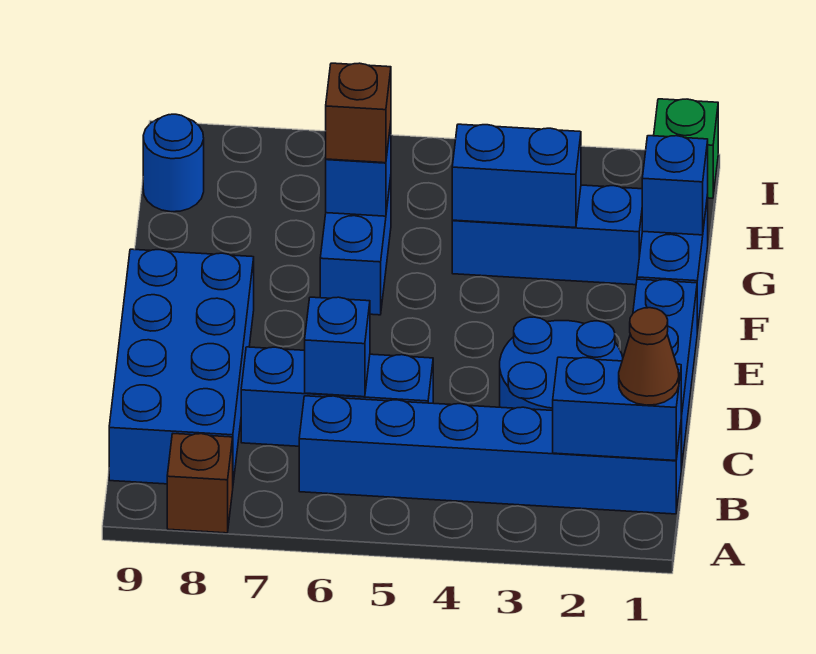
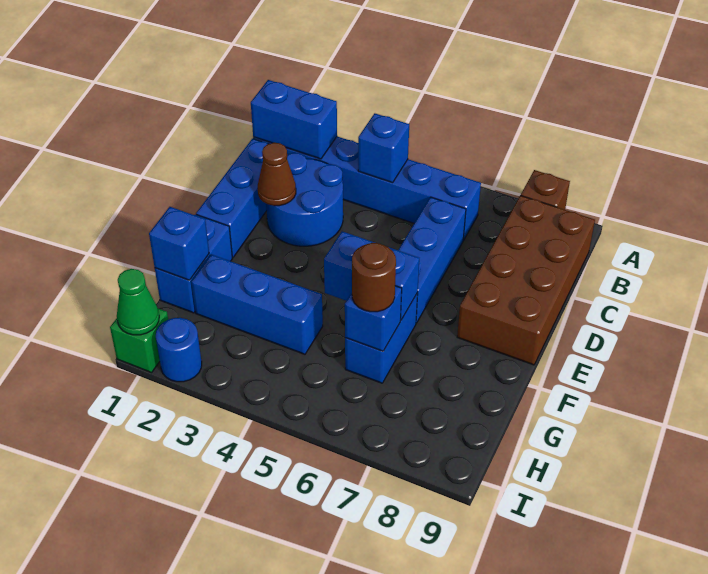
brown cone B1 level 3 -> brown cone D2 level 2
blue brick B8:E9 level 1 -> brown brick B8:E9 level 1
blue brick C5:C7 level 1 -> blue brick C6:E6 level 1
blue brick C6 level 2 -> blue brick B4 level 2
blue brick G3:G4 level 2 -> blue brick F5:F6 level 2
brown brick G6 level 3 -> brown round brick G6 level 3
blue round brick H9 level 1 -> blue round brick I2 level 1
none -> green cone I1 level 2

